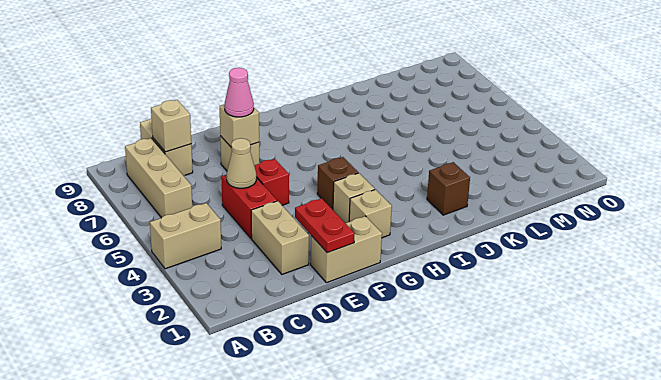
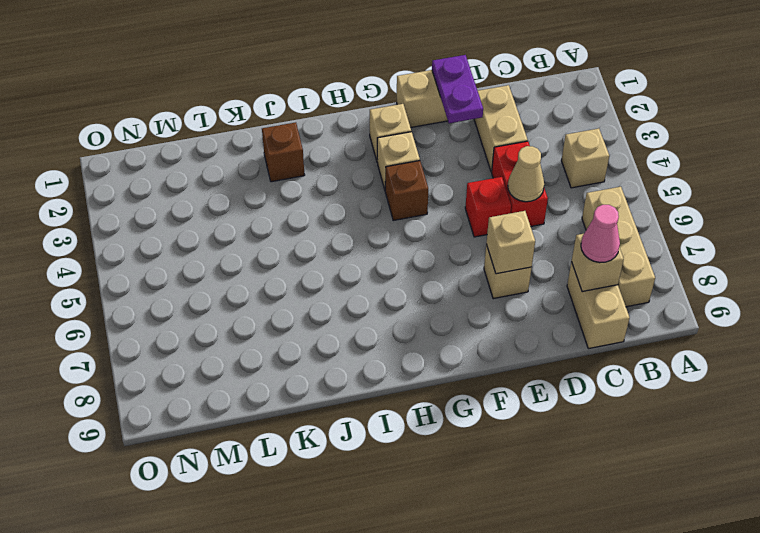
tan brick A4:B4 level 1 -> tan brick B4 level 1
red plate E1:E2 level 2 -> purple plate E1:E2 level 2
pink cone E7 level 3 -> pink cone C8 level 3

